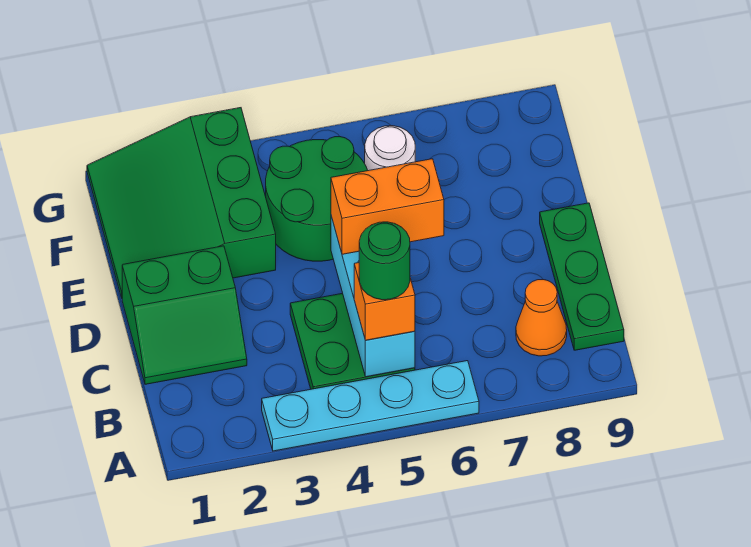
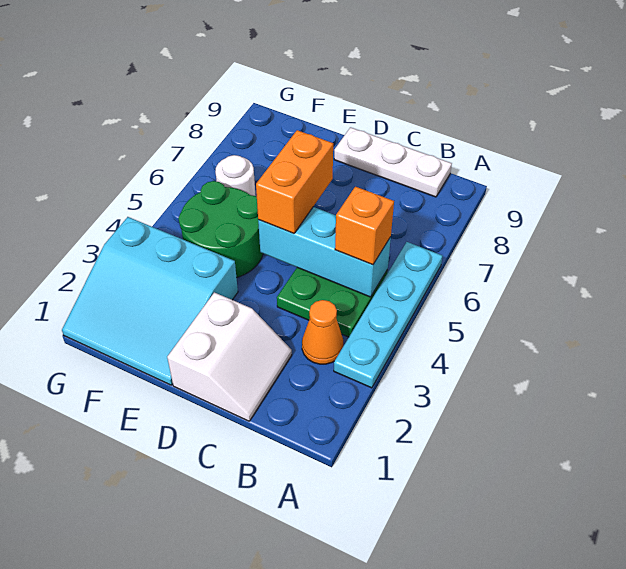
green round brick B5 level 4 -> none
orange cone B8 level 1 -> orange cone B3 level 1
green plate B9:D9 level 1 -> white plate B9:D9 level 1
green slope C1:D2 level 1 top D -> white slope C1:D2 level 1 top D
green slope E1:G3 level 1 top 3 -> cyan slope E1:G3 level 1 top 3

